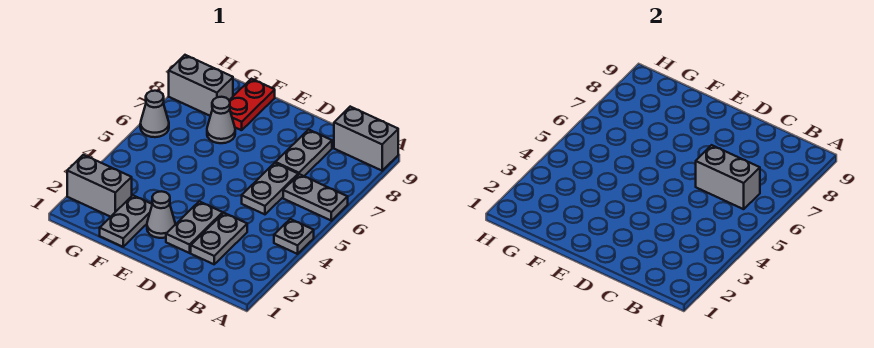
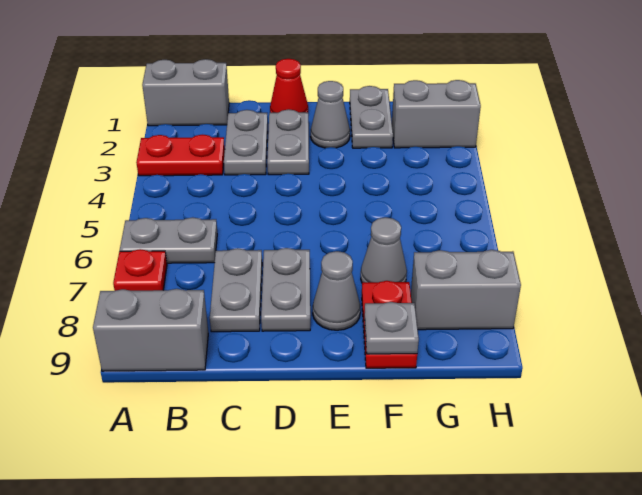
none -> red plate A3:B3 level 1
grey plate A4 level 1 -> grey plate F9 level 2
none -> red plate A7 level 1
grey brick B6:C6 level 2 -> grey brick A1:B1 level 1
grey plate C5:C6 level 1 -> grey plate D7:D8 level 1
none -> red cone D1 level 1
grey cone H6 level 1 -> grey cone E8 level 1

